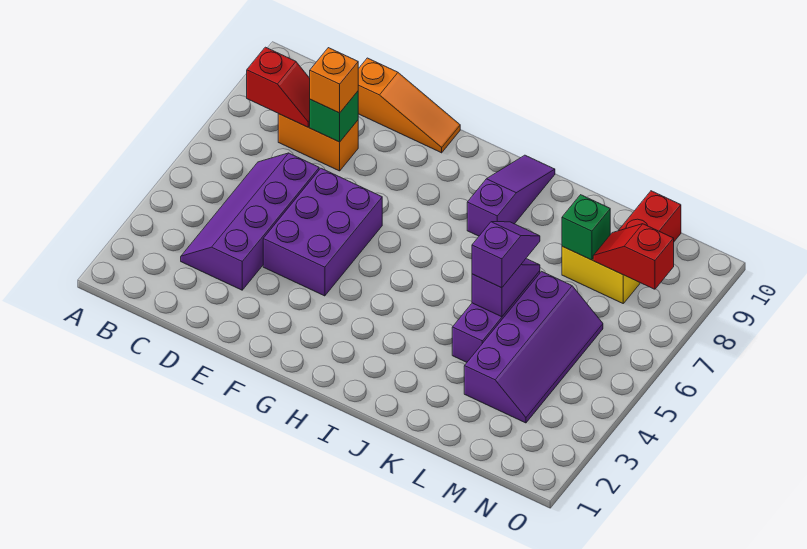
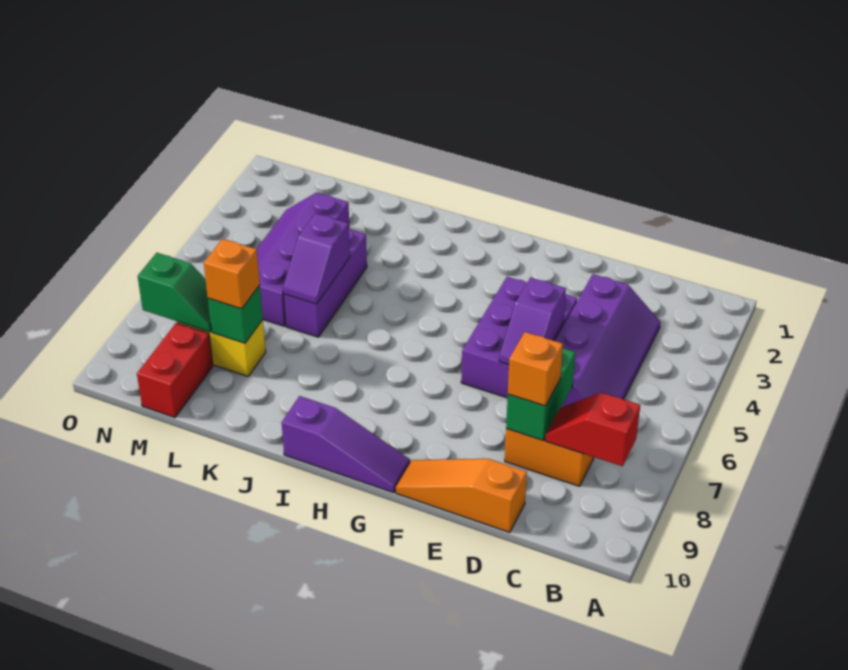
green brick D8 level 2 -> green brick D7:D8 level 2
purple slope I8:I10 level 1 top 8 -> purple slope G10:I10 level 1 top I
purple slope K5:K6 level 3 top 5 -> purple slope E5:E6 level 2 top 5
none -> orange brick L8 level 3
red slope M8:N8 level 2 top N -> green slope M8:N8 level 2 top N

